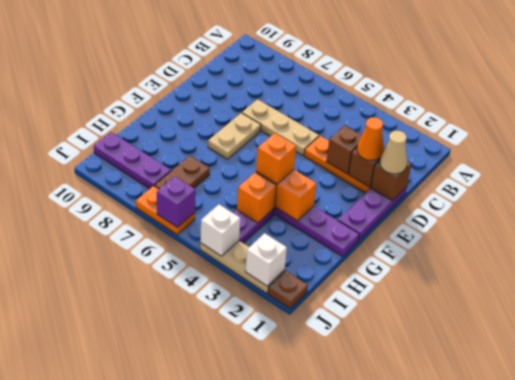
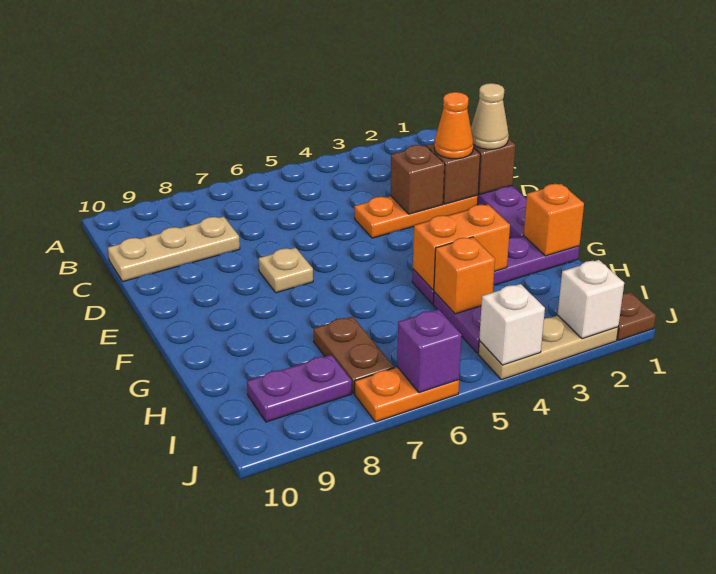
tan plate D5:D7 level 1 -> tan plate C8:C10 level 1
tan plate E7:F7 level 1 -> tan plate E7 level 1
orange brick G4 level 3 -> orange brick G1 level 2
purple plate I8:I10 level 1 -> purple plate I8:I9 level 1

